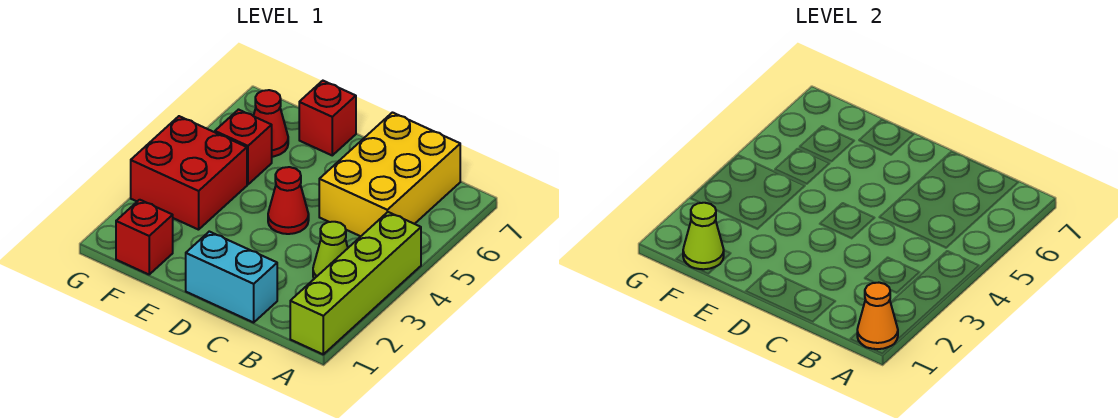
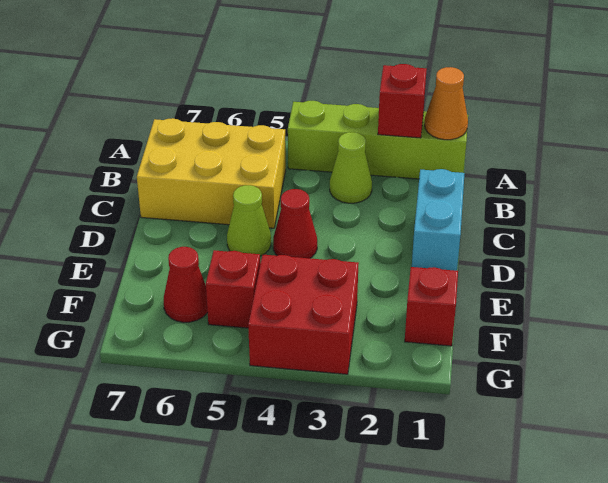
red brick E7 level 1 -> red brick A2 level 2
lime cone F1 level 2 -> lime cone D5 level 1

